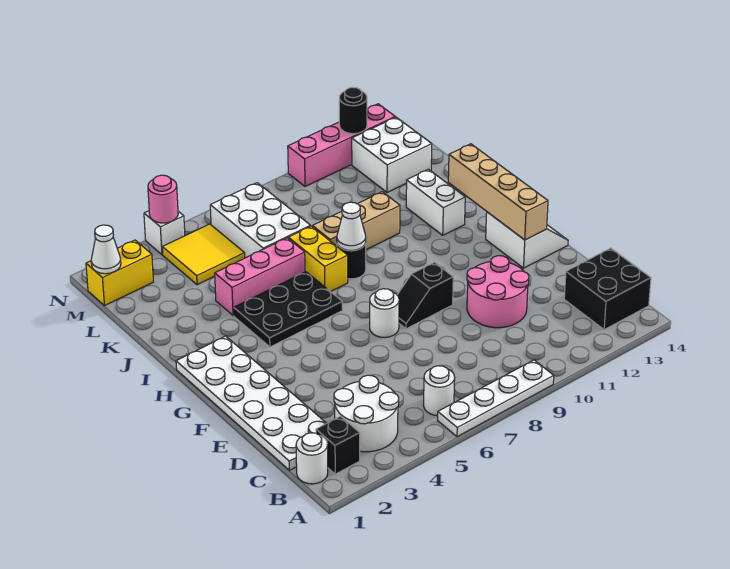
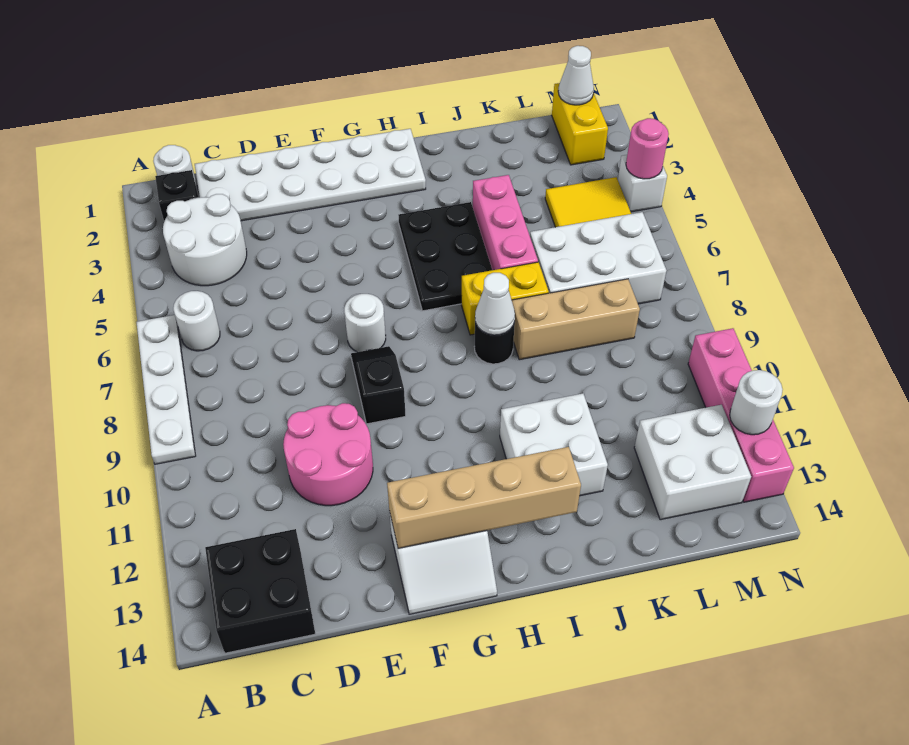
white brick I12:J12 level 1 -> white brick I11:J12 level 1
tan brick J8:J10 level 1 -> tan brick J8:L8 level 1
black round brick N12 level 2 -> white round brick N12 level 2

